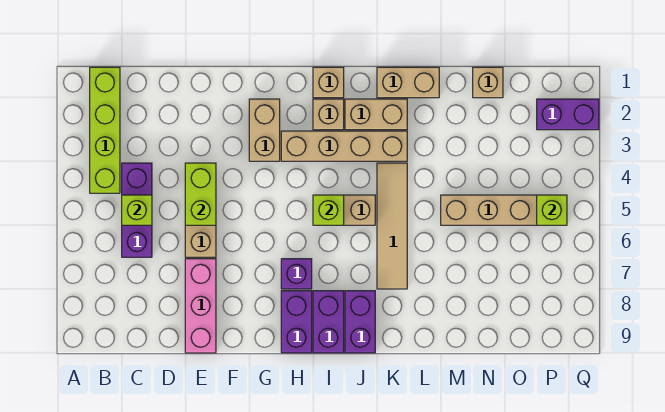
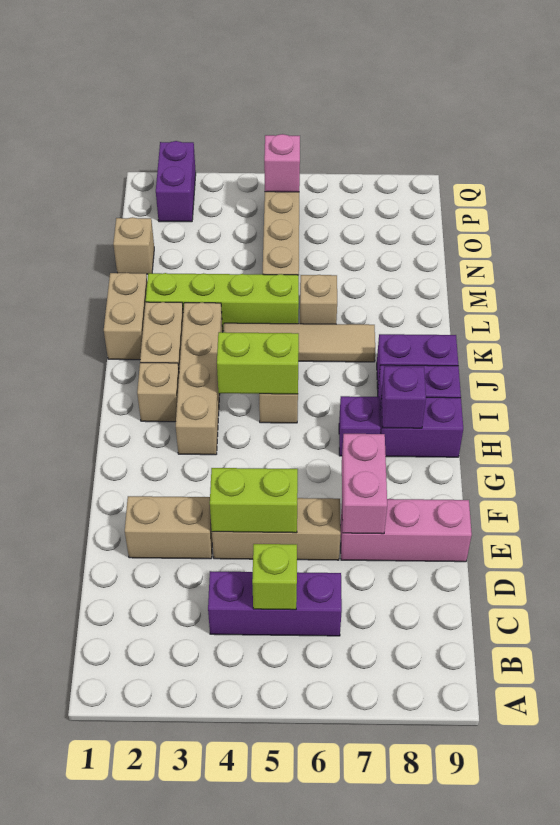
lime brick B1:B4 level 1 -> lime brick L2:L5 level 1
none -> pink brick E7:F7 level 2
tan brick G2:G3 level 1 -> tan brick E2:E3 level 1
none -> purple brick H8 level 2
tan brick I1 level 1 -> tan brick L6 level 1
lime brick I5 level 2 -> lime brick I4:I5 level 2
lime brick P5 level 2 -> pink brick P5 level 2

